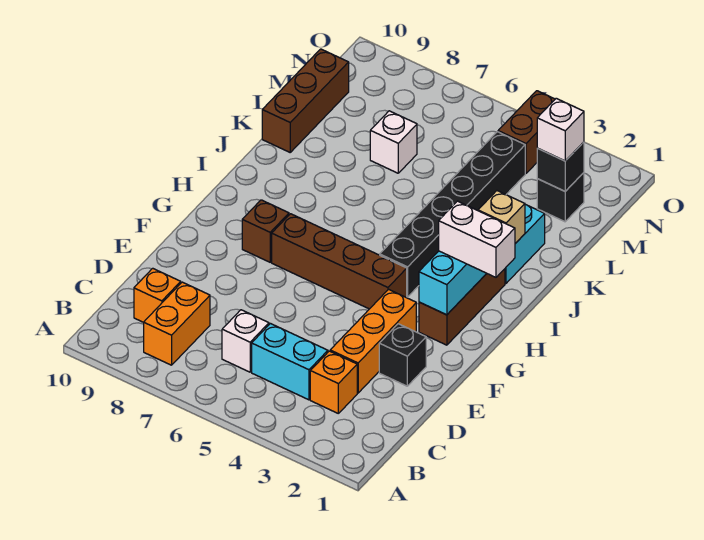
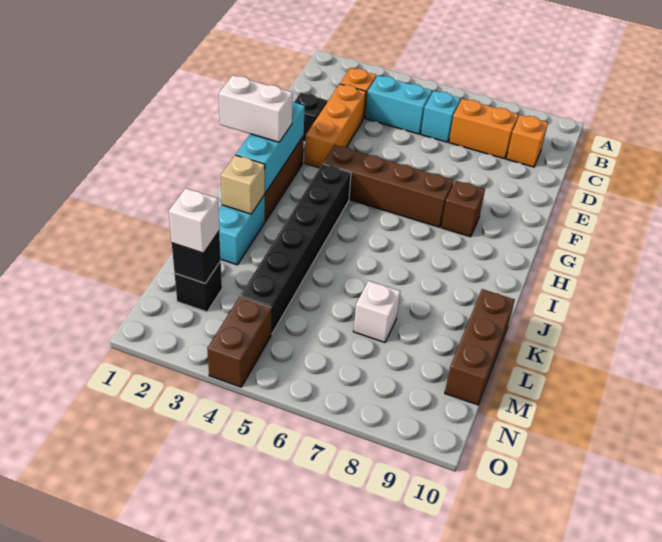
orange brick B8:C8 level 1 -> orange brick C7:C8 level 1
white brick C6 level 1 -> cyan brick C6 level 1

